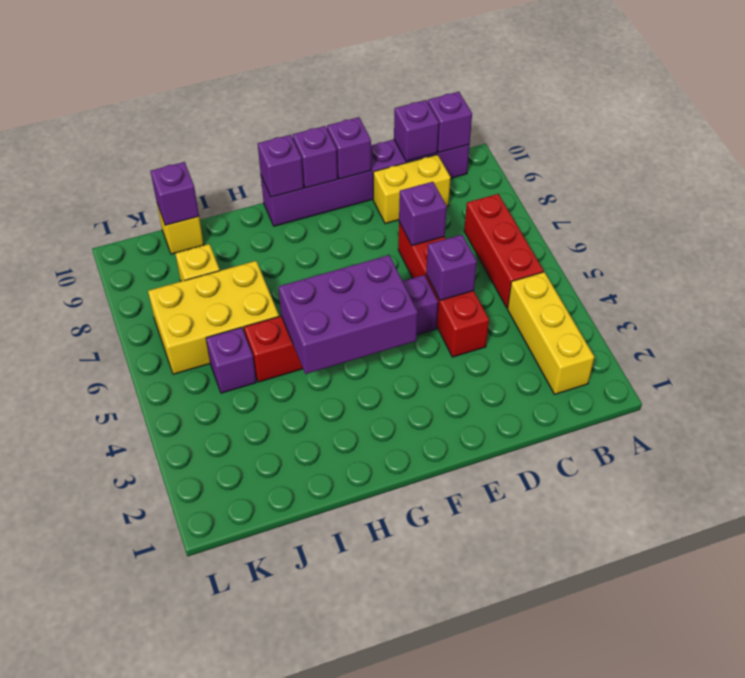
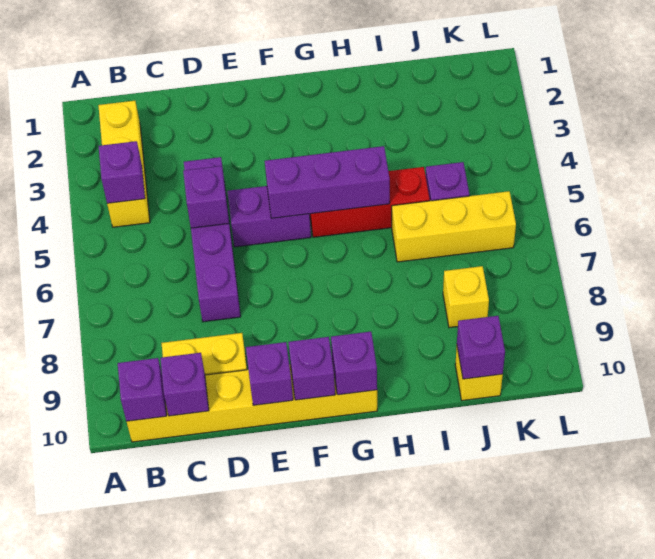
red brick B5:B7 level 1 -> none
purple brick B10:G10 level 1 -> yellow brick B10:G10 level 1
red brick D4:D7 level 1 -> purple brick D4:D7 level 1
purple brick D7 level 2 -> purple brick B4 level 2
purple brick F4:H5 level 2 -> purple brick F5:H5 level 2
yellow brick I6:K7 level 1 -> yellow brick I6:K6 level 1

